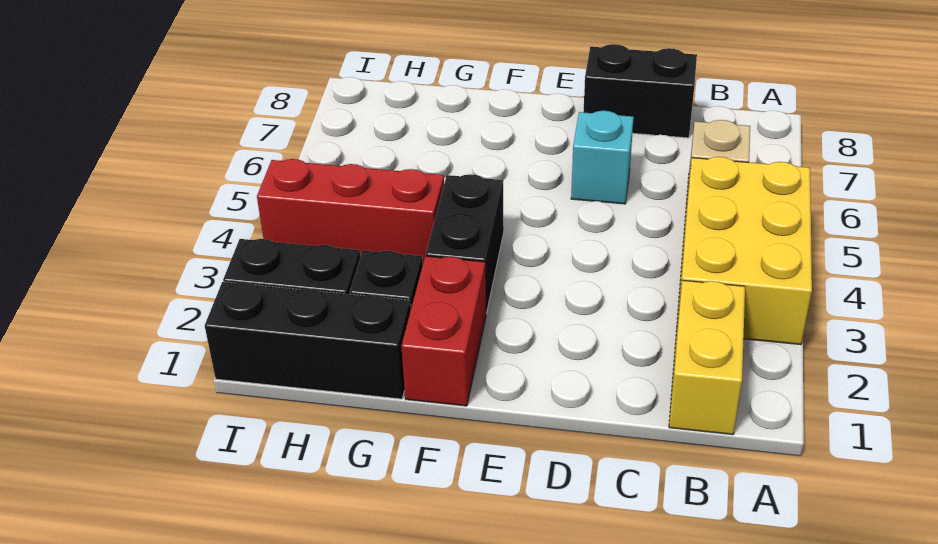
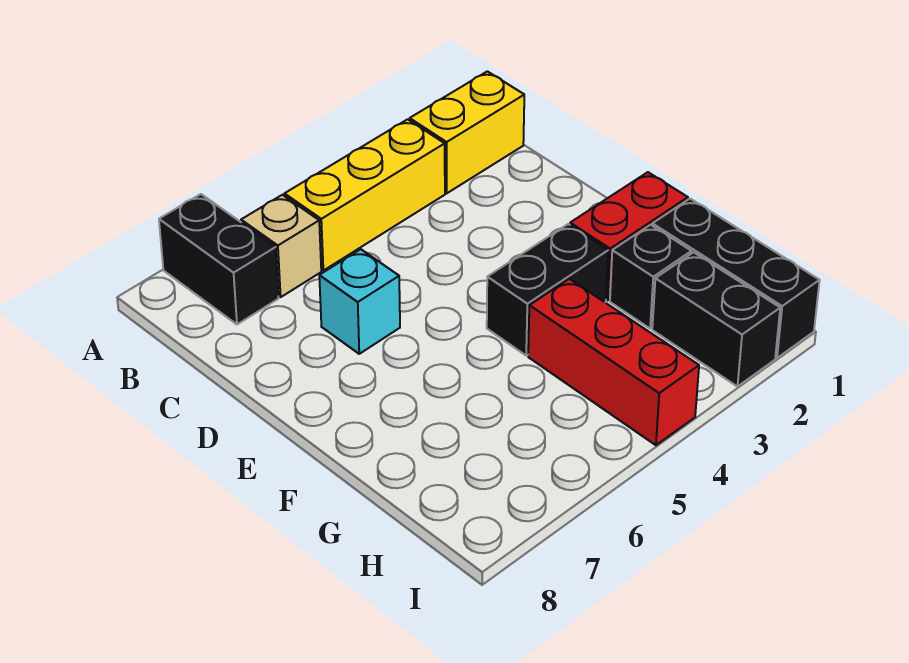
yellow brick A3:B5 level 1 -> yellow brick B3:B5 level 1
black brick C8:D8 level 1 -> black brick A7:B7 level 1

